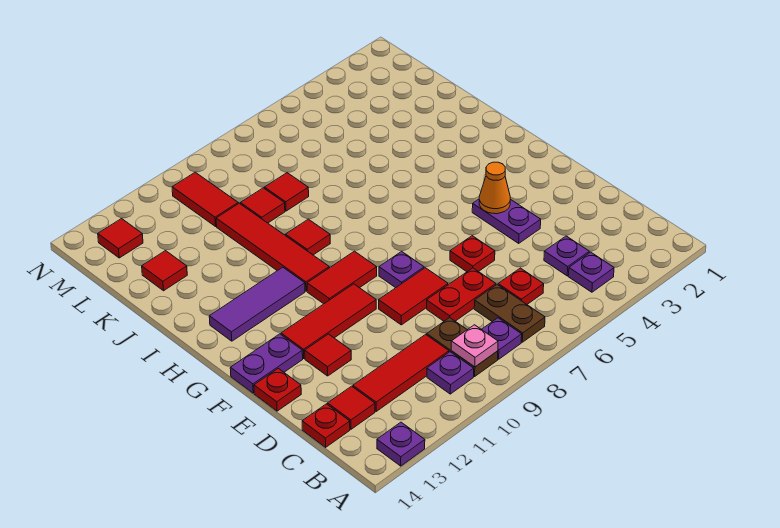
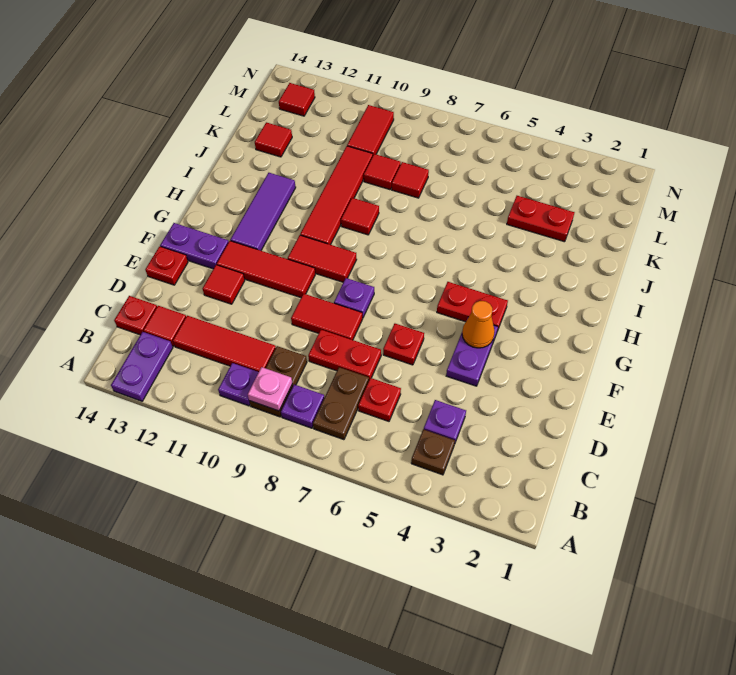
purple plate A13 level 1 -> purple plate A13:B13 level 1
purple plate B4 level 1 -> brown plate B4 level 1
none -> red plate G4:G5 level 1
purple tile H11:H13 level 1 -> purple tile G12:I12 level 1
none -> red plate K3:K4 level 1

